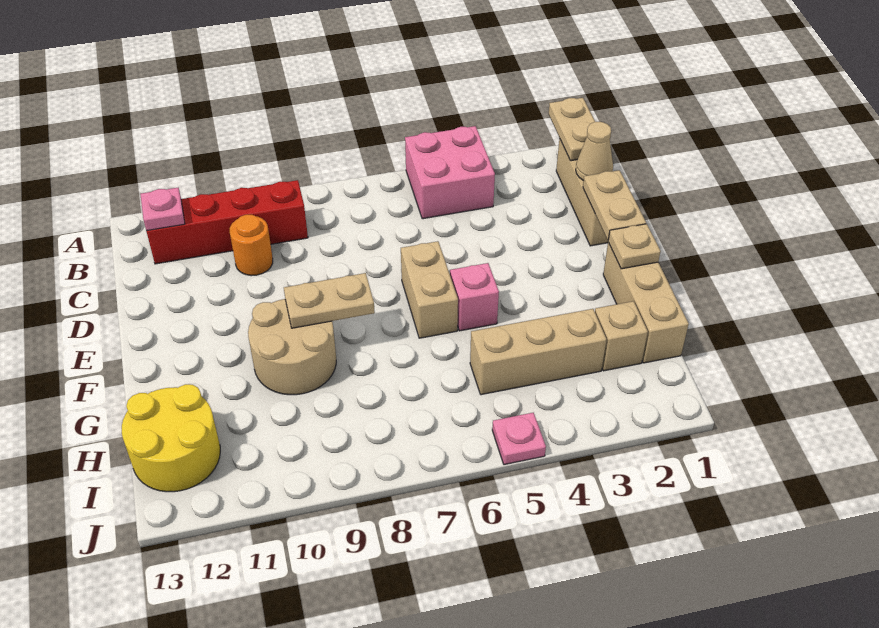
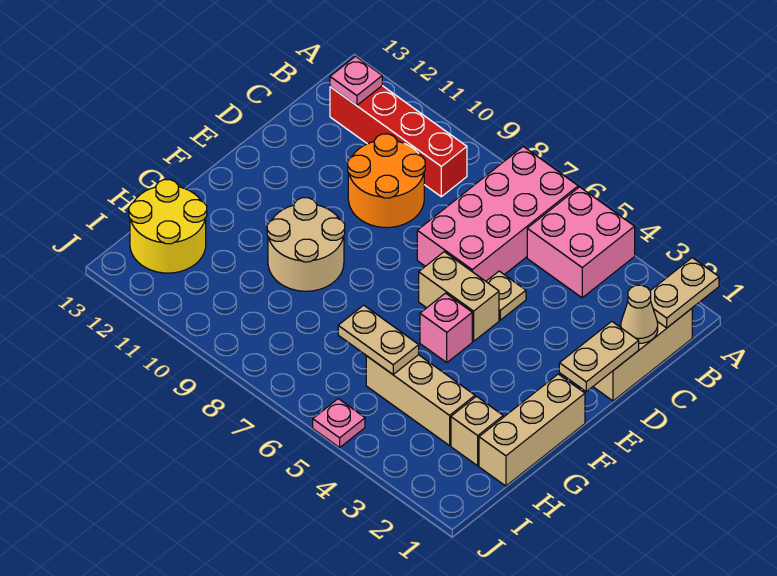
none -> pink brick A6:D7 level 1
orange round brick C10 level 1 -> orange round brick C9:D10 level 1
tan brick E6:F6 level 1 -> tan brick E5:E6 level 1
tan plate F1 level 2 -> tan plate D5 level 1
tan plate F8:F9 level 2 -> tan plate H5:H6 level 2

